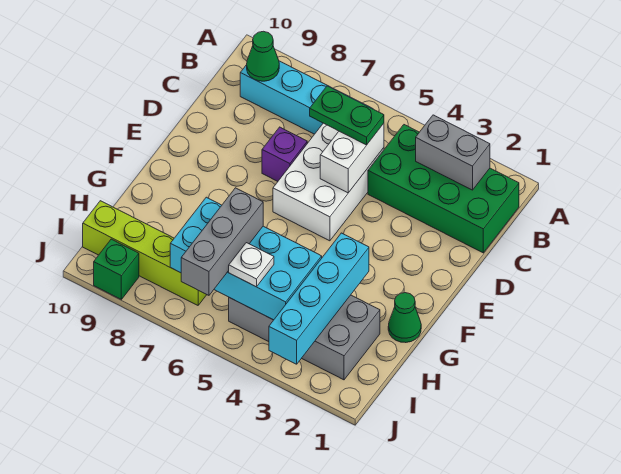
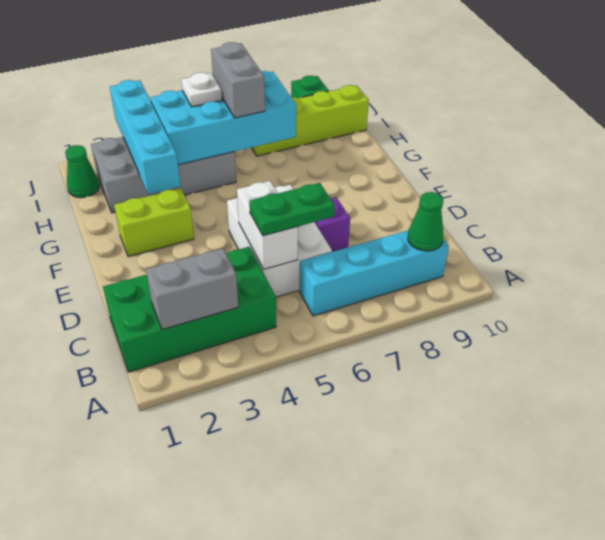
none -> lime brick F2:F3 level 1
green cone G1 level 1 -> green cone I1 level 1
grey brick H6:J6 level 3 -> grey brick H6:I6 level 3

